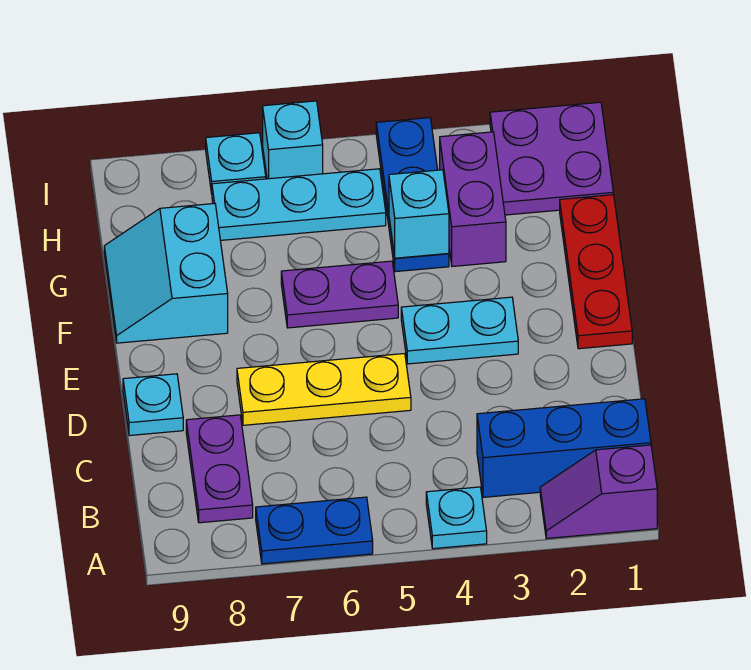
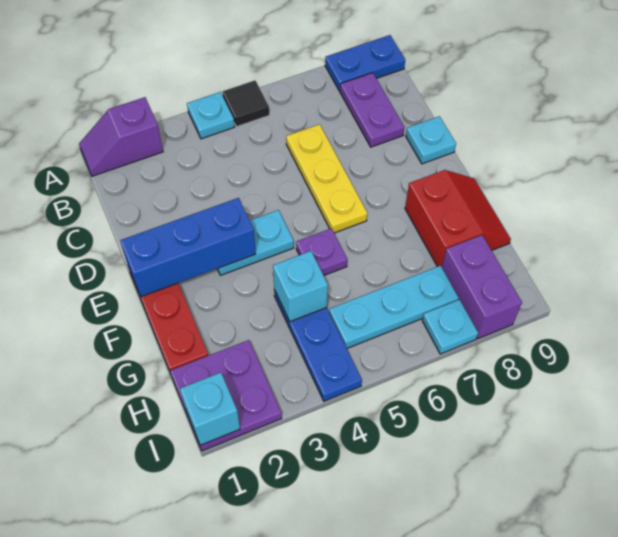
purple slope A1:A2 level 1 top 1 -> purple slope A1:A2 level 1 top 2
none -> black tile A5 level 1
blue plate A6:A7 level 1 -> blue plate A8:A9 level 1
blue brick B1:B3 level 1 -> blue brick E1:E3 level 2
yellow plate D5:D7 level 1 -> yellow plate C6:E6 level 1
purple plate F5:F6 level 1 -> purple plate F5 level 1
cyan slope F8:G9 level 1 top 8 -> red slope F8:G9 level 1 top 8
purple brick G3:H3 level 1 -> purple brick H8:I8 level 1
cyan brick I6 level 1 -> cyan brick I1 level 2

